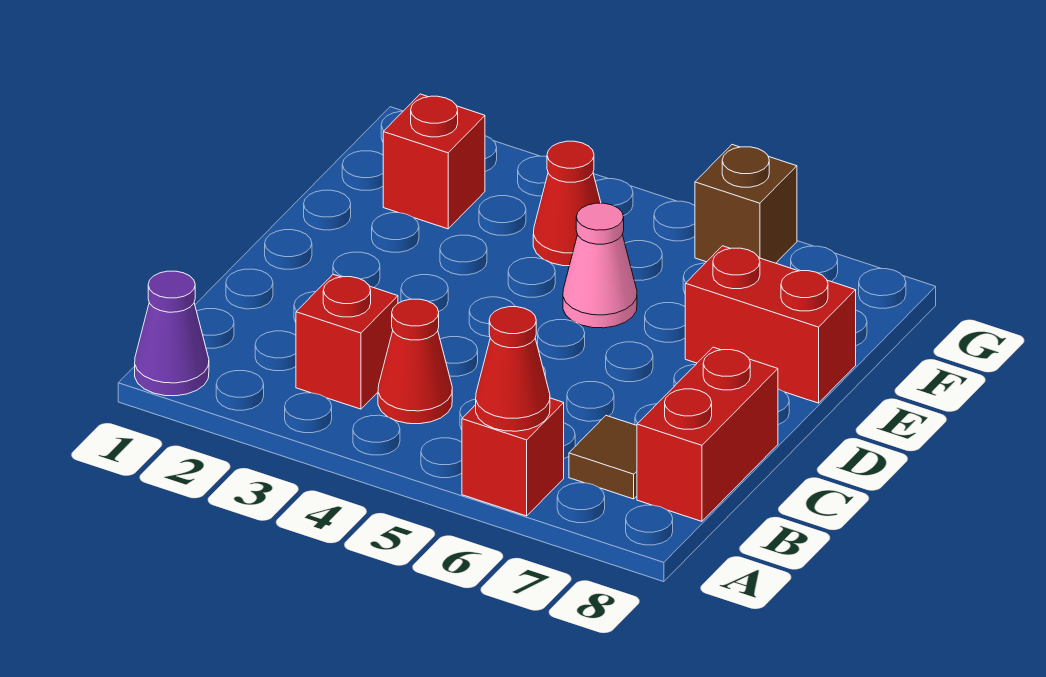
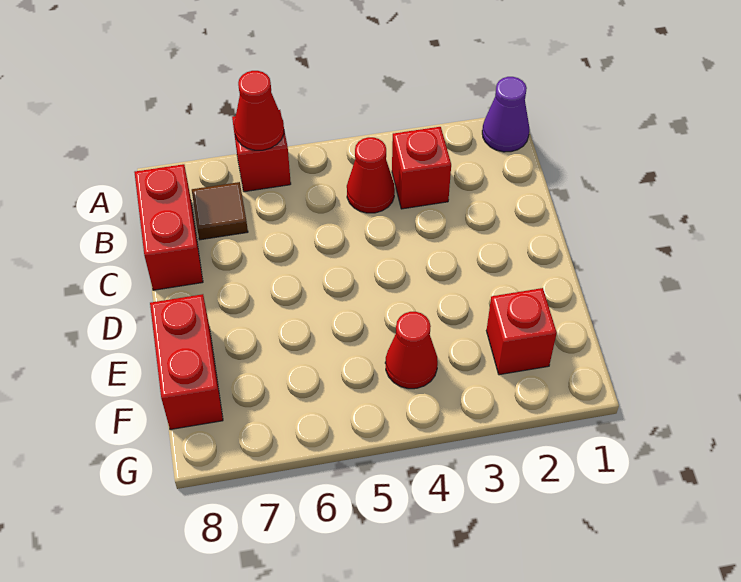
pink cone E5 level 1 -> none
red brick E7:E8 level 1 -> red brick E8:F8 level 1
brown brick G6 level 1 -> none

